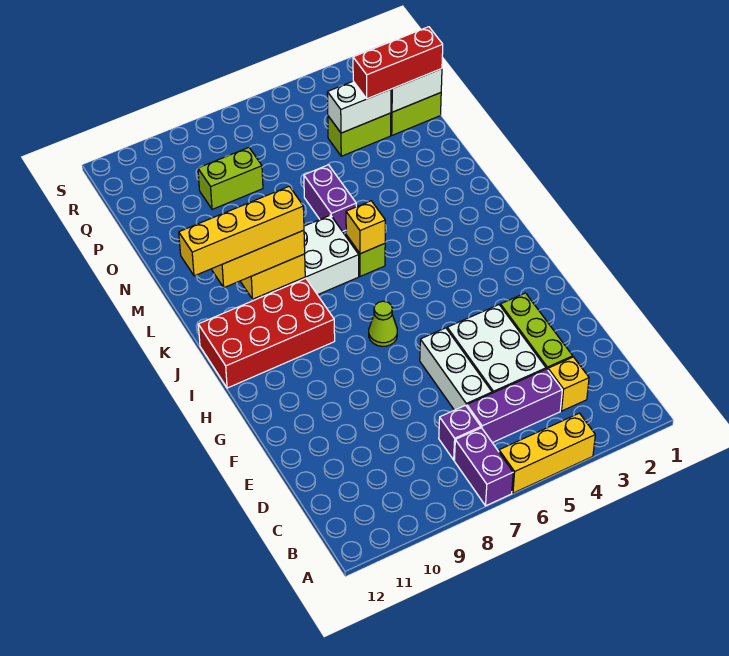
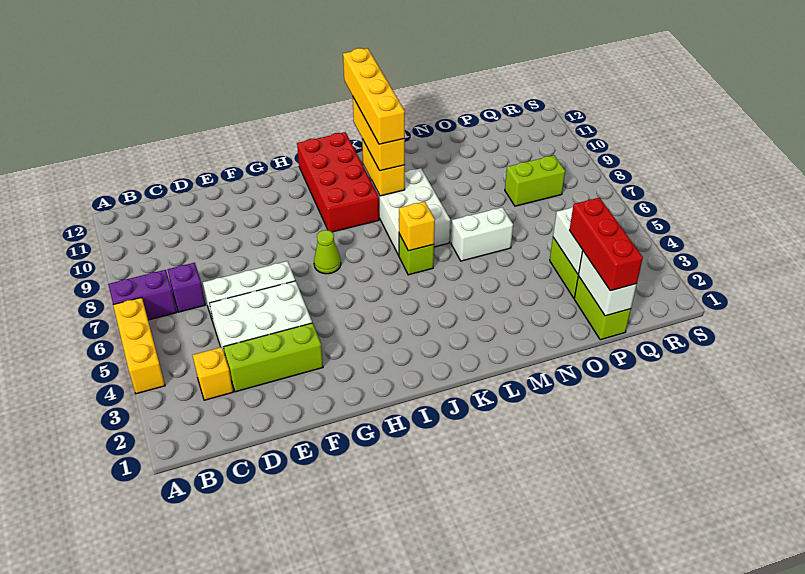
purple brick C4:C6 level 1 -> none
purple brick M6:N6 level 1 -> white brick M6:N6 level 1
lime brick P8:P9 level 1 -> lime brick P8:Q8 level 1

